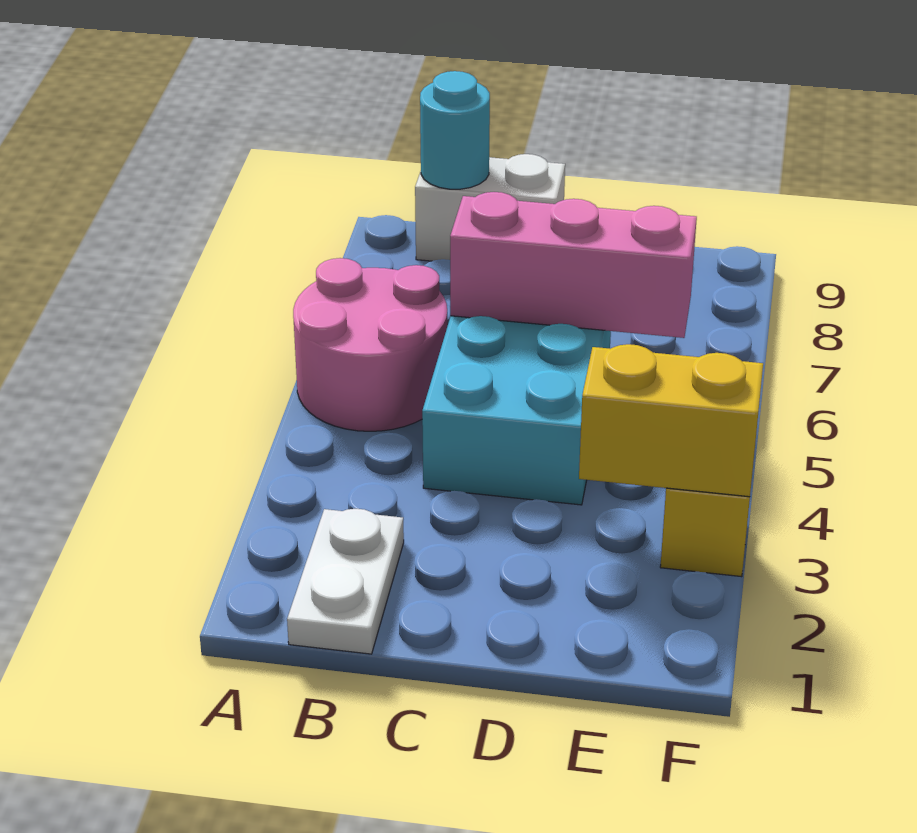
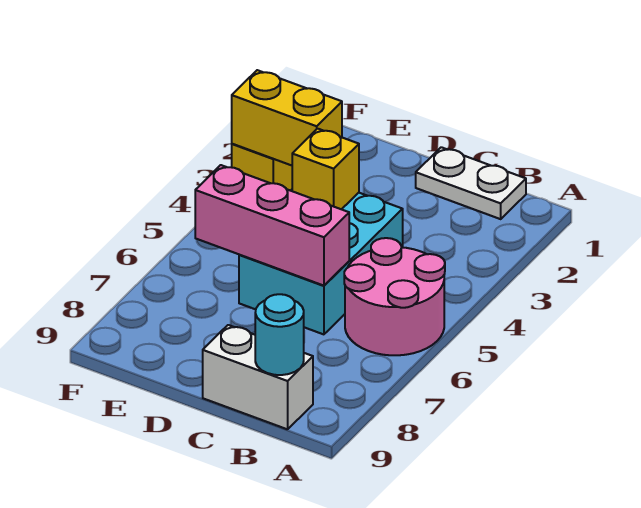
white plate B1:B2 level 1 -> white plate B1:C1 level 1
none -> yellow brick D4 level 2

